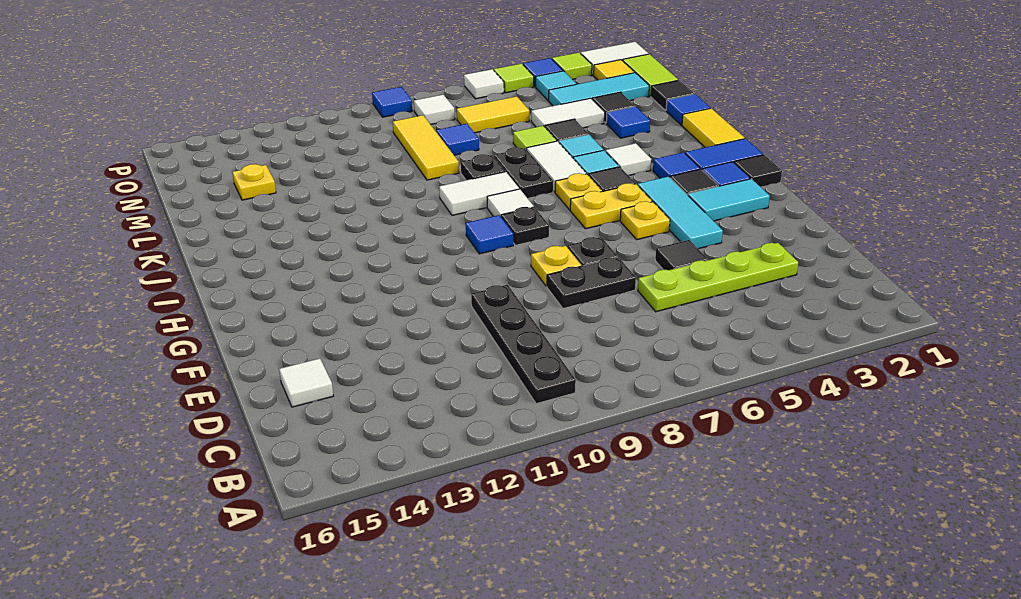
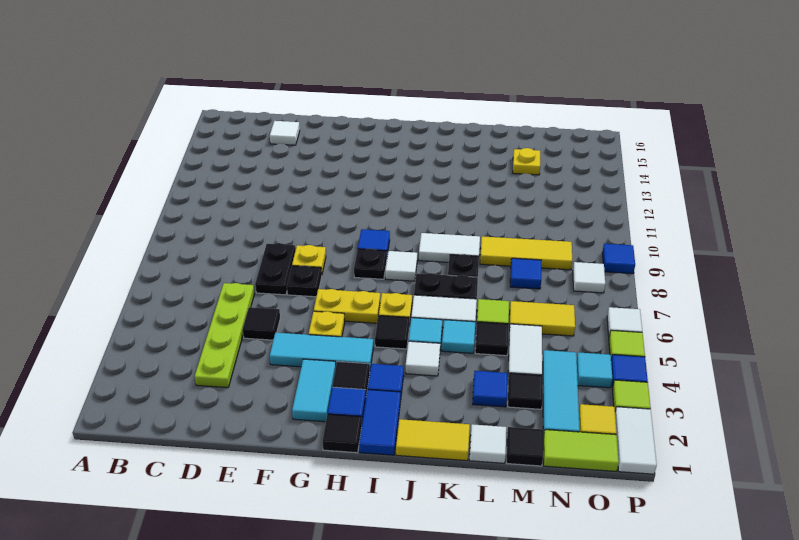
black plate B10:E10 level 1 -> none
yellow plate H5:H6 level 1 -> yellow plate G6:H6 level 1
white tile J8:J9 level 1 -> white tile J9:K9 level 1
blue tile L1 level 1 -> white tile L1 level 1
yellow tile N6:N7 level 1 -> yellow tile M6:N6 level 1

